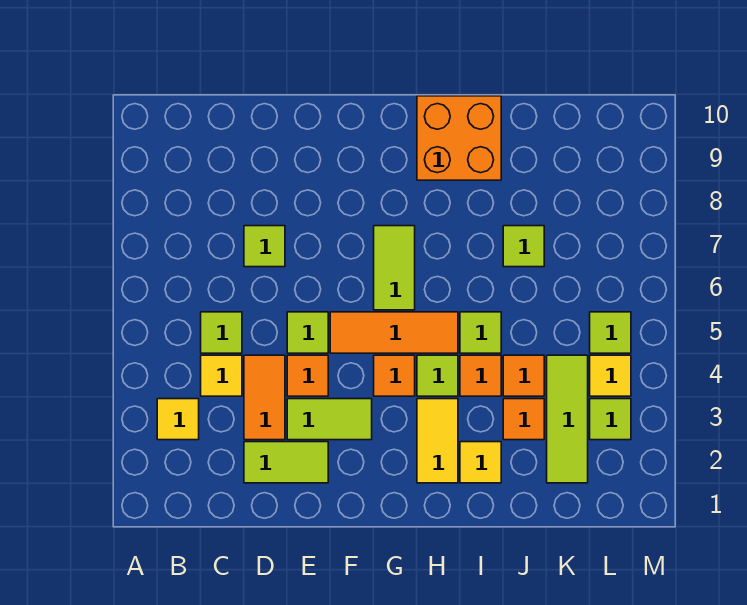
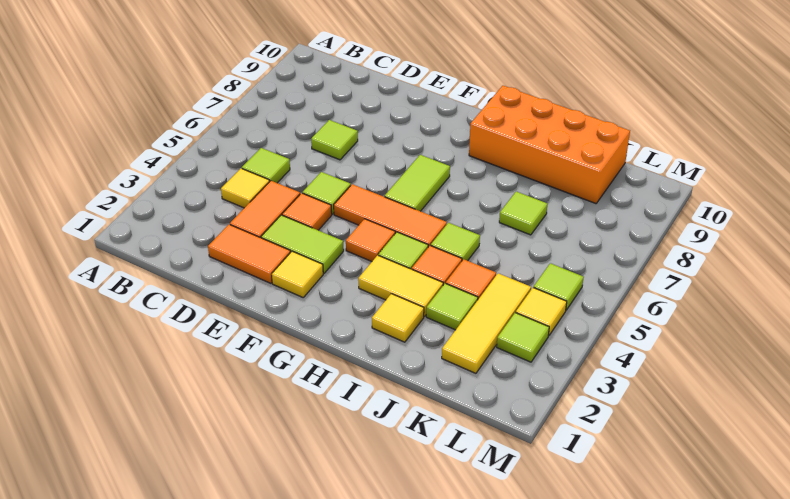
yellow tile B3 level 1 -> yellow tile F2 level 1
lime tile D2:E2 level 1 -> orange tile D2:E2 level 1
yellow tile H2:H3 level 1 -> yellow tile H3:I3 level 1
orange brick H9:I10 level 1 -> orange brick H9:K10 level 1
orange tile J3 level 1 -> lime tile J3 level 1
lime tile K2:K4 level 1 -> yellow tile K2:K4 level 1

